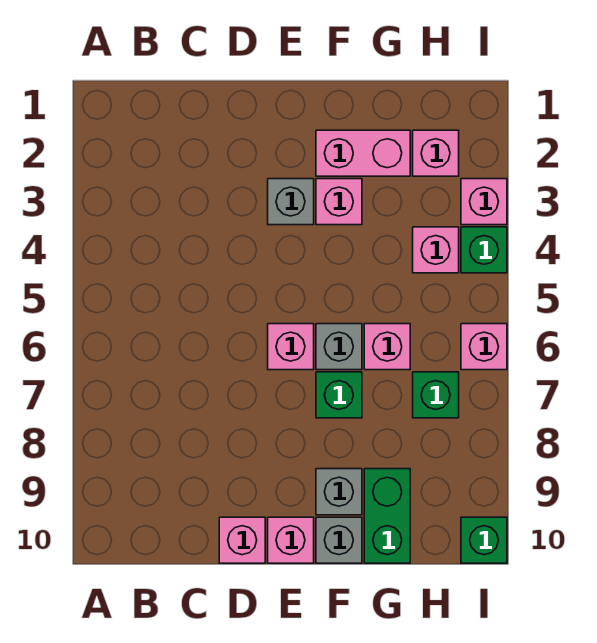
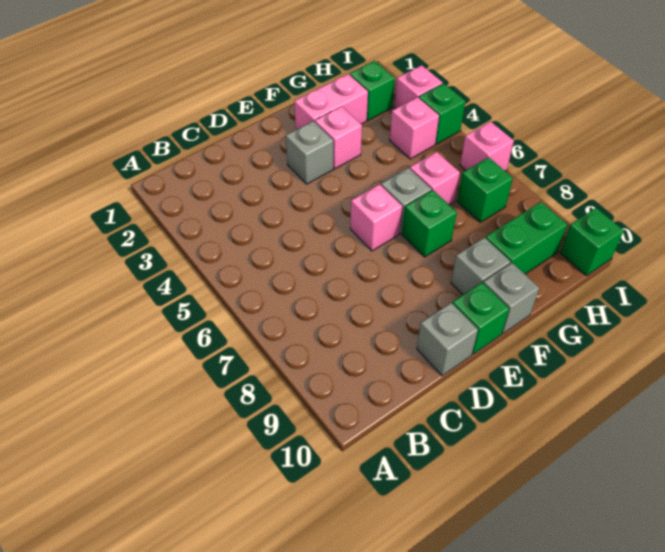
pink brick D10 level 1 -> grey brick D10 level 1
pink brick E10 level 1 -> green brick E10 level 1
green brick G9:G10 level 1 -> green brick G9:H9 level 1
pink brick H2 level 1 -> green brick H2 level 1

